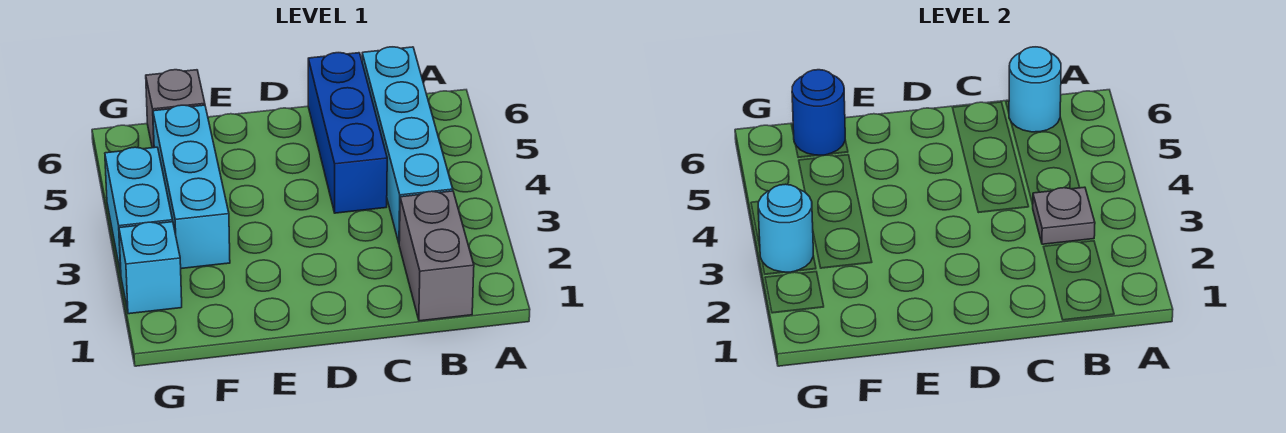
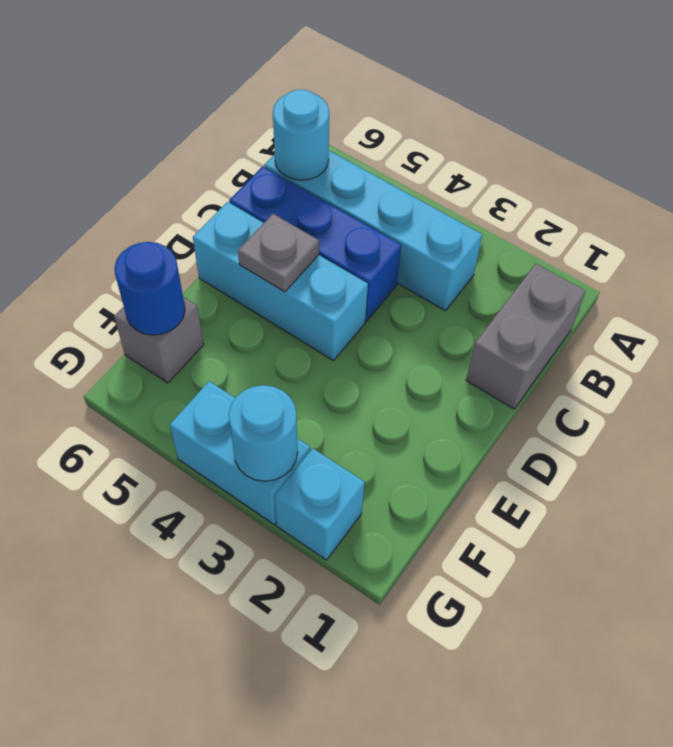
grey brick B1:B2 level 1 -> grey brick B1:C1 level 1
grey plate B3 level 2 -> grey plate D5 level 2
cyan brick F3:F5 level 1 -> cyan brick D4:D6 level 1

